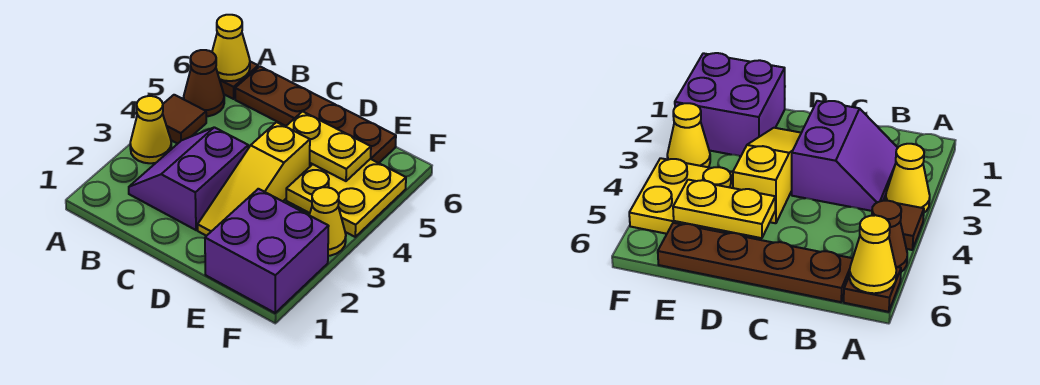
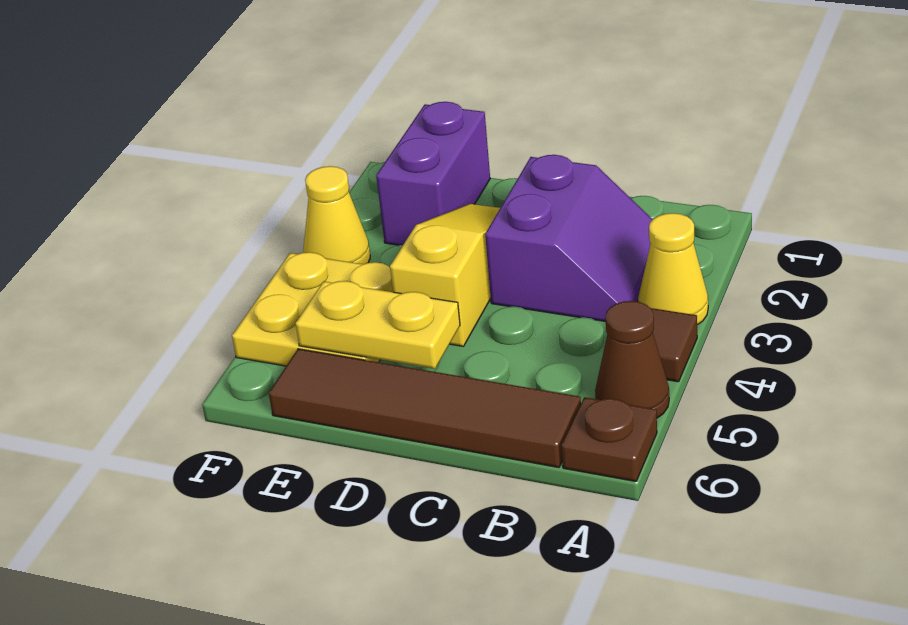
yellow cone A6 level 2 -> none
brown plate B6:E6 level 1 -> brown tile B6:E6 level 1
purple brick E1:F2 level 1 -> purple brick E1:E2 level 1

